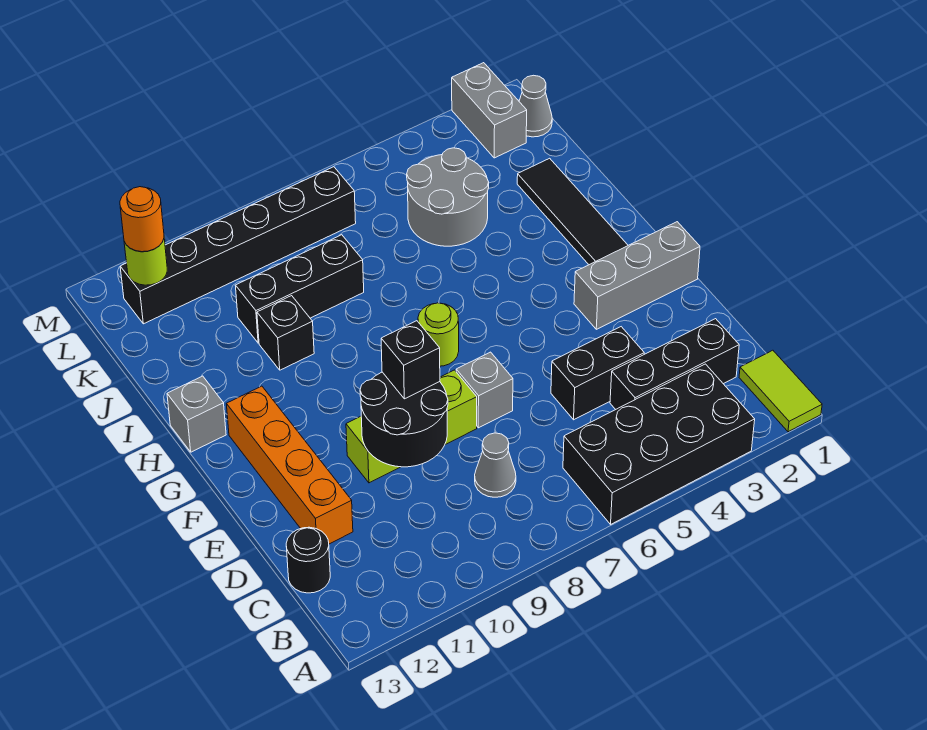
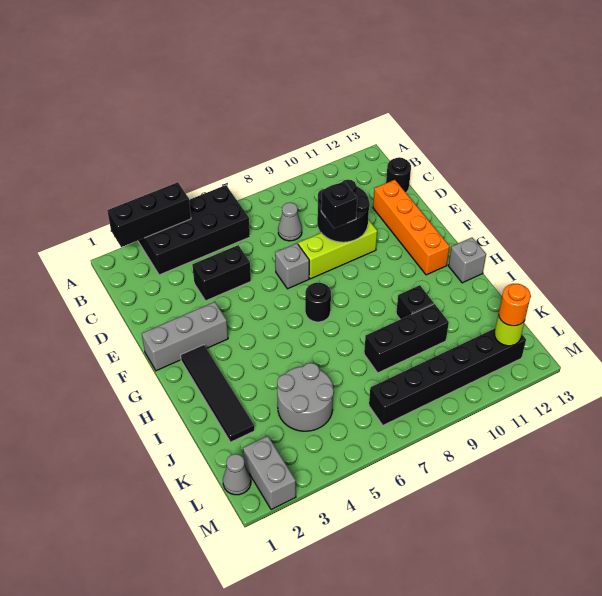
lime tile A1:B1 level 1 -> none
black brick C2:C4 level 1 -> black brick A2:A4 level 2
lime round brick G7 level 1 -> black round brick G7 level 1

